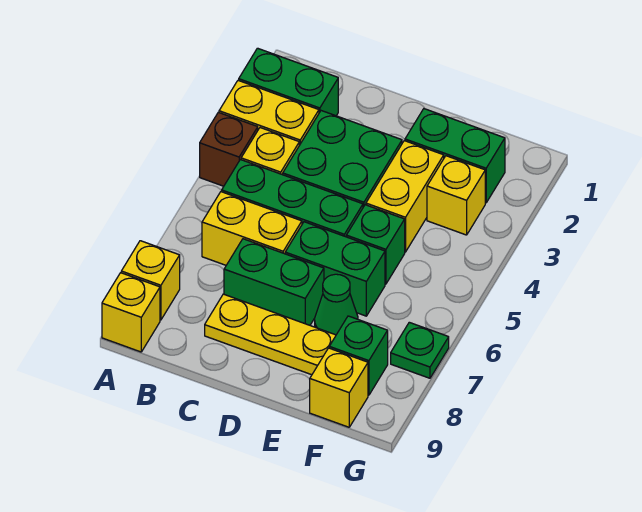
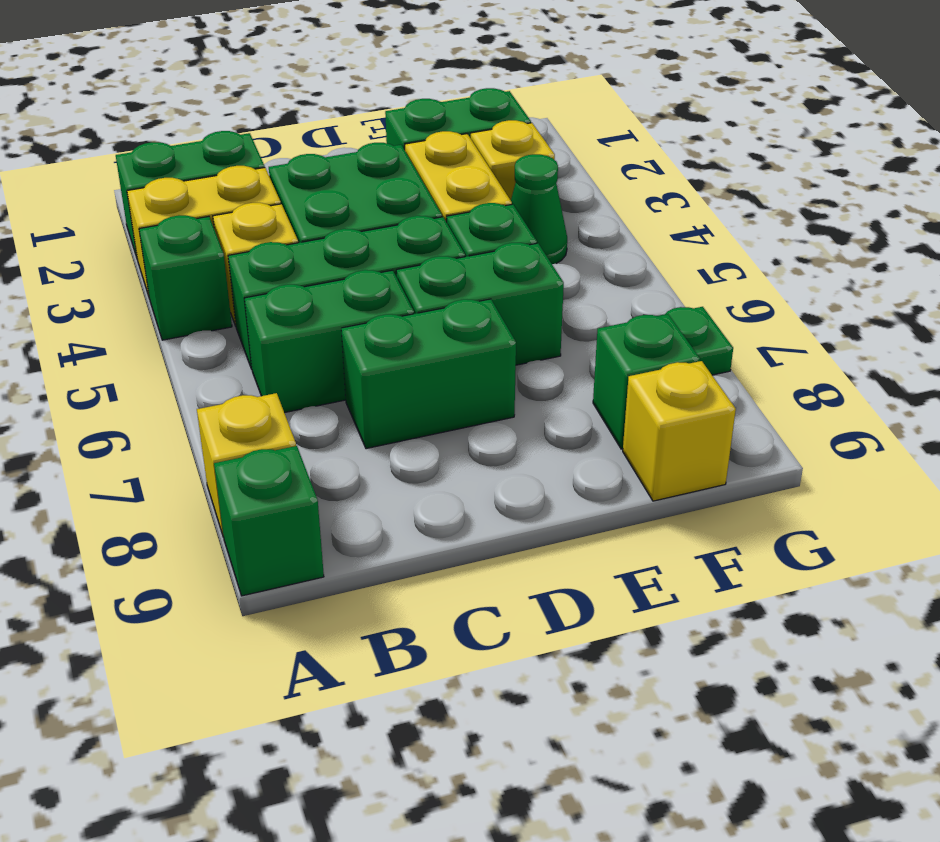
brown brick A4 level 1 -> green brick A4 level 1
yellow brick A9 level 1 -> green brick A9 level 1
yellow brick B6:C6 level 1 -> green brick B6:C6 level 1
yellow plate C8:E8 level 1 -> none
green cone E7 level 1 -> green cone F4 level 1

